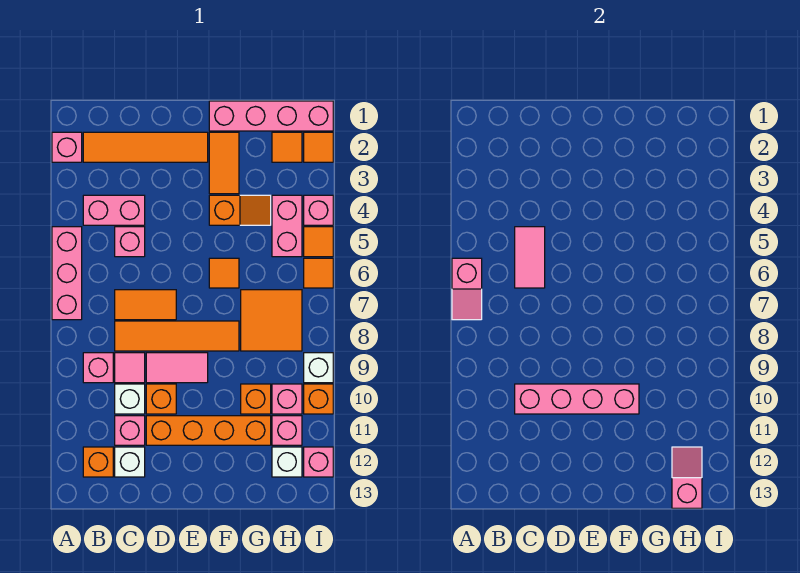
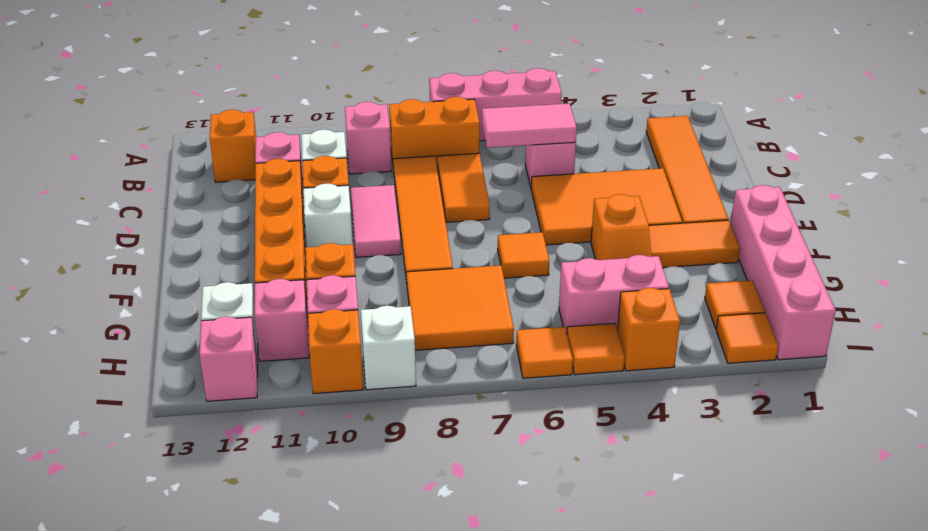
pink brick A2 level 1 -> none
pink slope A6:A7 level 2 top 6 -> none
pink brick B4:C4 level 1 -> none
none -> orange brick B7:B8 level 1
pink tile C9 level 1 -> none
pink brick C10:F10 level 2 -> none
white brick C12 level 1 -> white brick E10 level 1
none -> orange tile D3:E5 level 1
pink slope H12:H13 level 2 top 13 -> none
pink brick I4 level 1 -> orange brick I4 level 1

